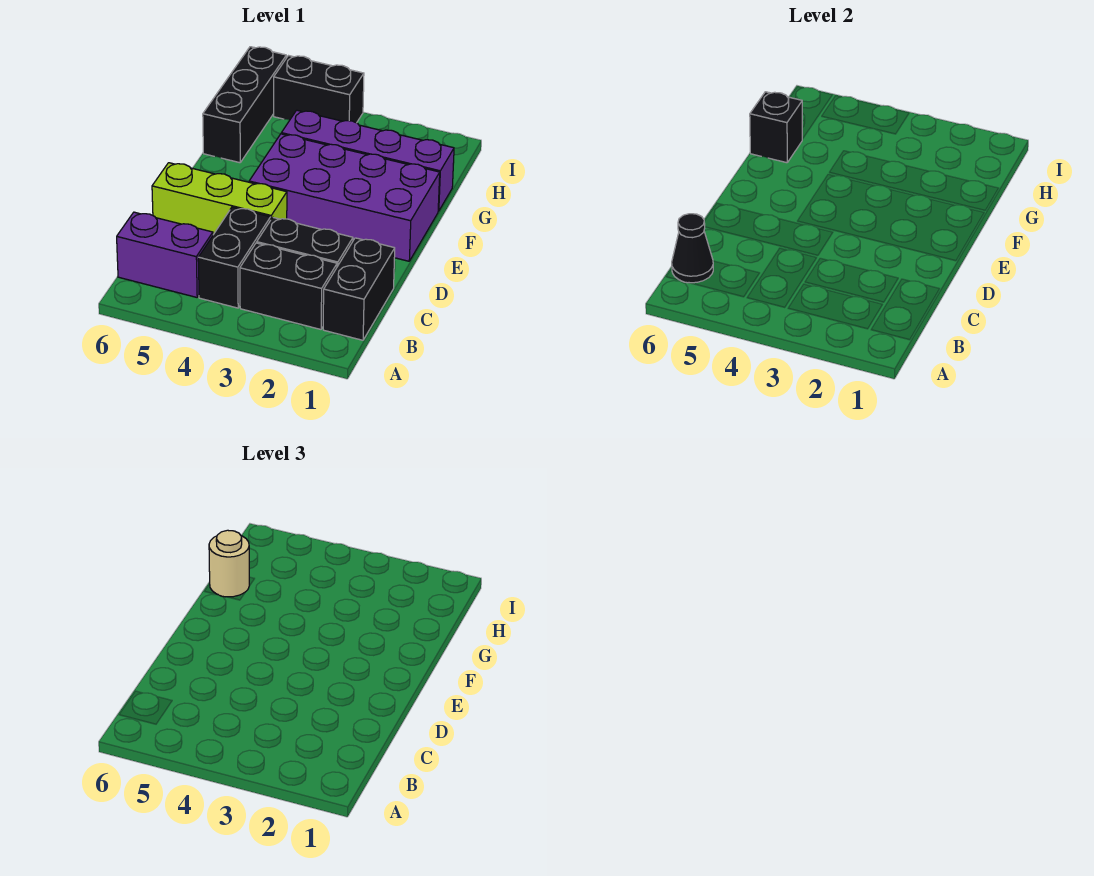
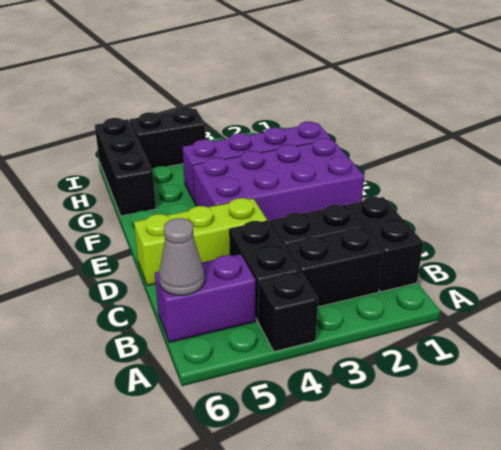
black cone B6 level 2 -> grey cone B6 level 2
black brick G6 level 2 -> black brick A4 level 1
tan round brick G6 level 3 -> none

